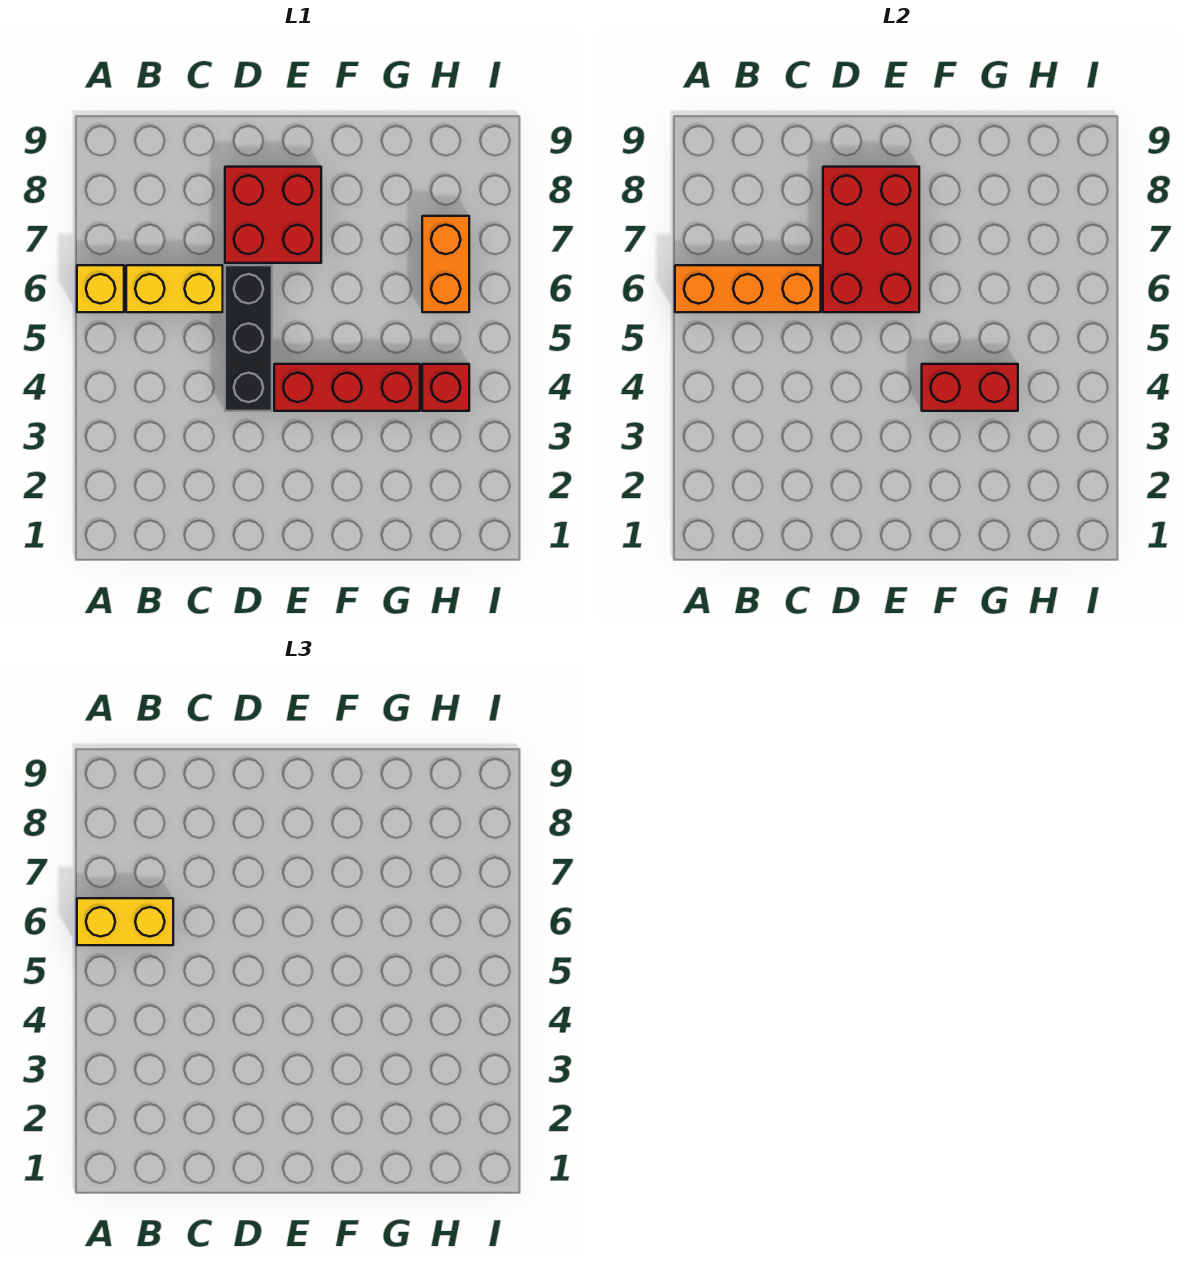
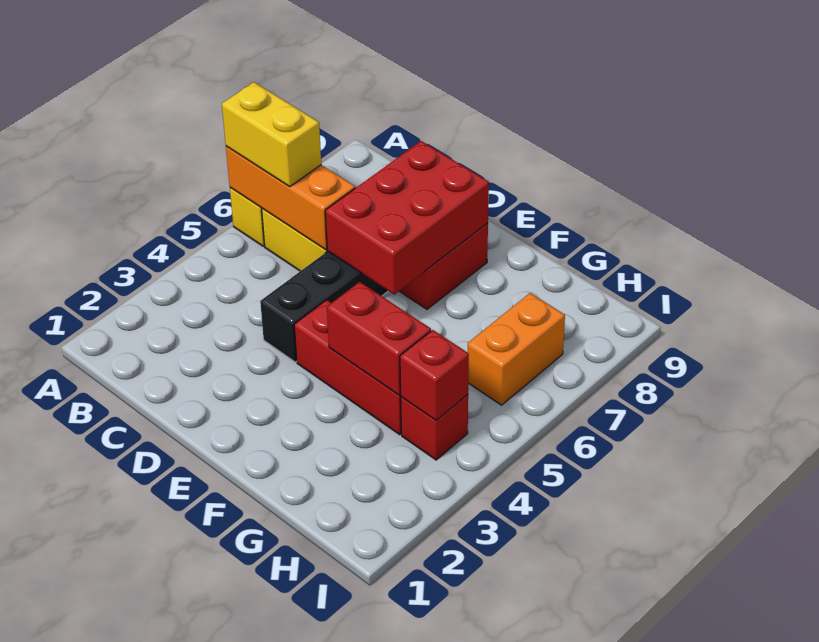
none -> red brick H4 level 2

